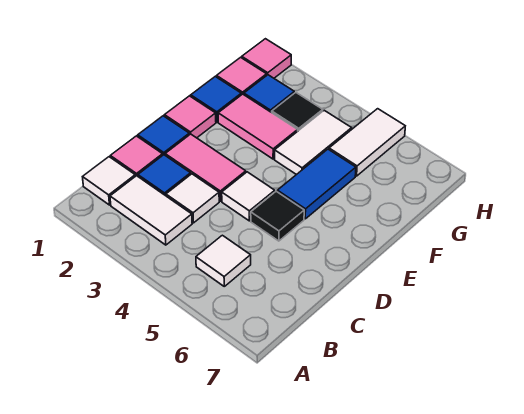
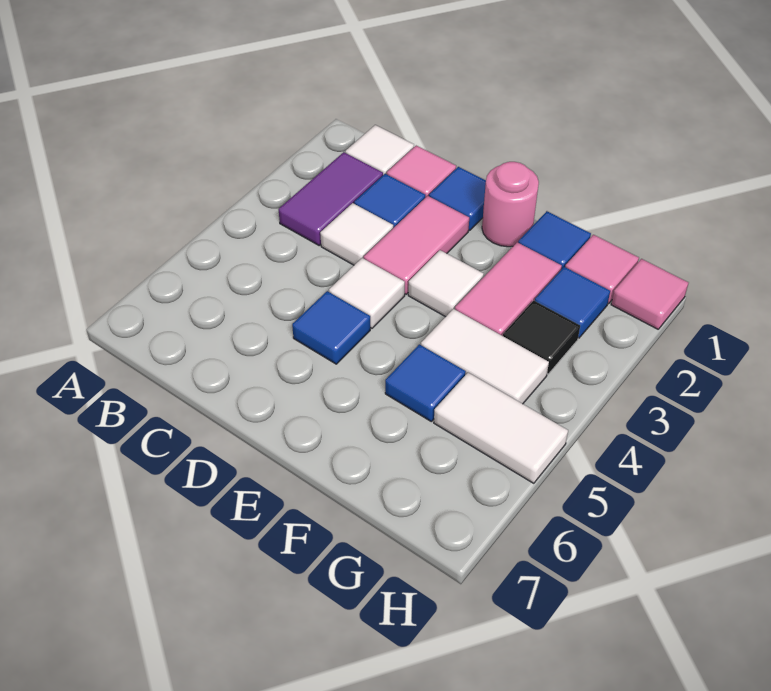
white tile B2:B3 level 1 -> purple tile B2:B3 level 1
white tile B5 level 1 -> white tile E3 level 1
black tile D5 level 1 -> blue tile D5 level 1
pink tile E1 level 1 -> pink round brick E1 level 1
blue tile E5:F5 level 1 -> blue tile F5 level 1

